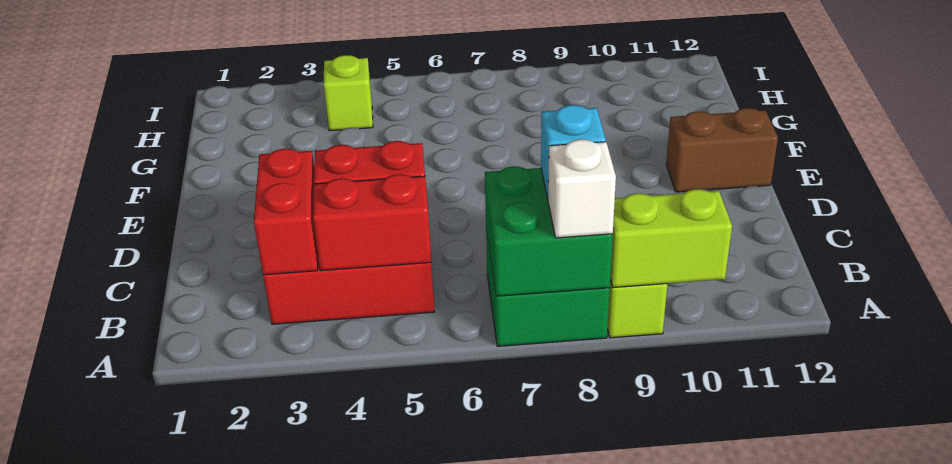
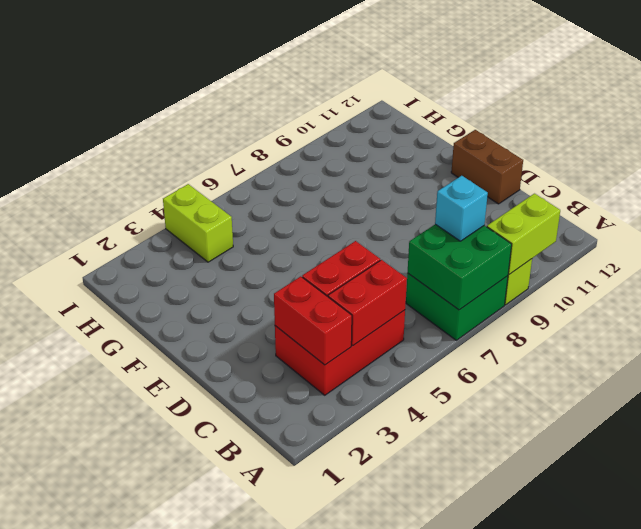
white brick A8 level 3 -> none
brown brick E11:E12 level 1 -> brown brick D12:E12 level 1
lime brick H4 level 1 -> lime brick H4:I4 level 1

